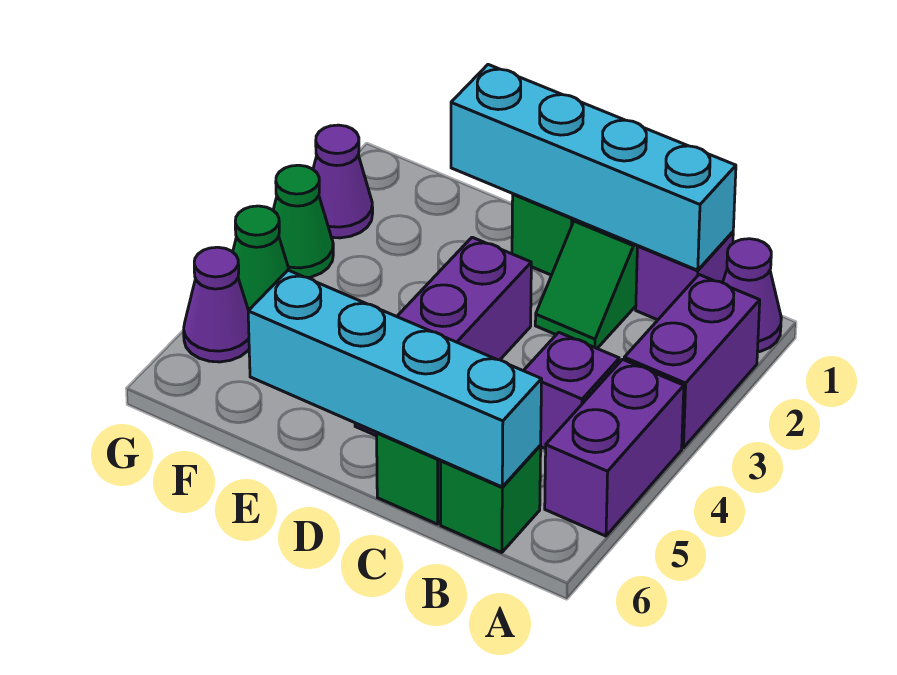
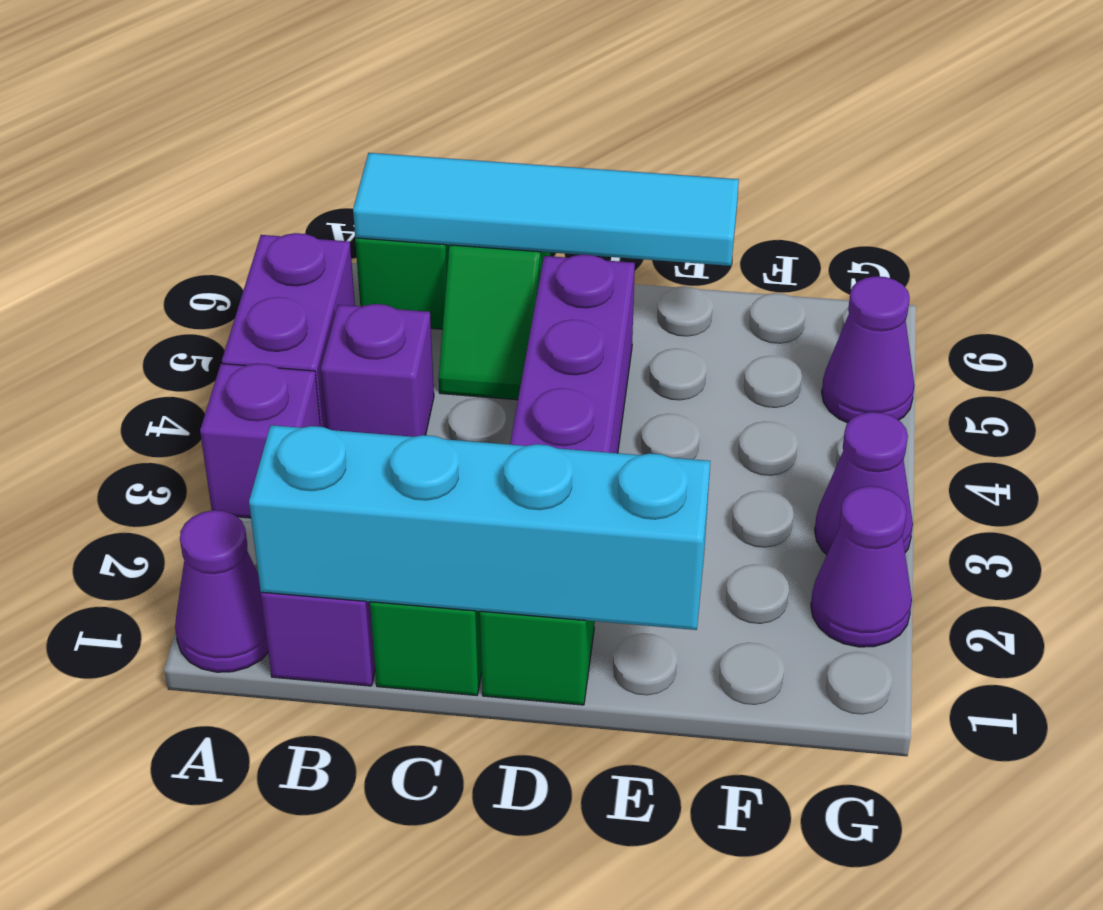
purple brick A2:A3 level 1 -> purple brick A3 level 1
cyan brick B6:E6 level 2 -> cyan tile B6:E6 level 2
green cone G3 level 1 -> purple cone G3 level 1
green cone G4 level 1 -> none

